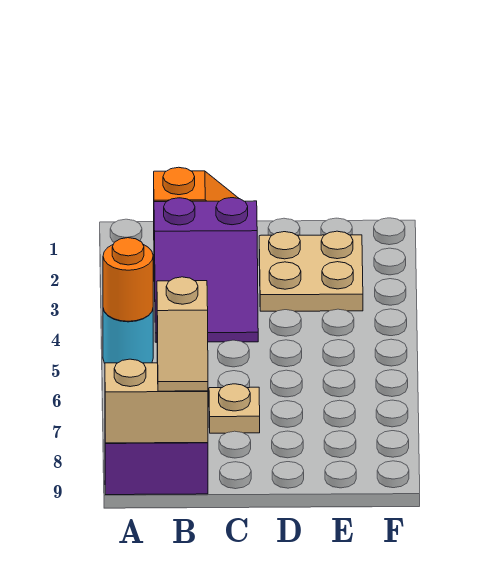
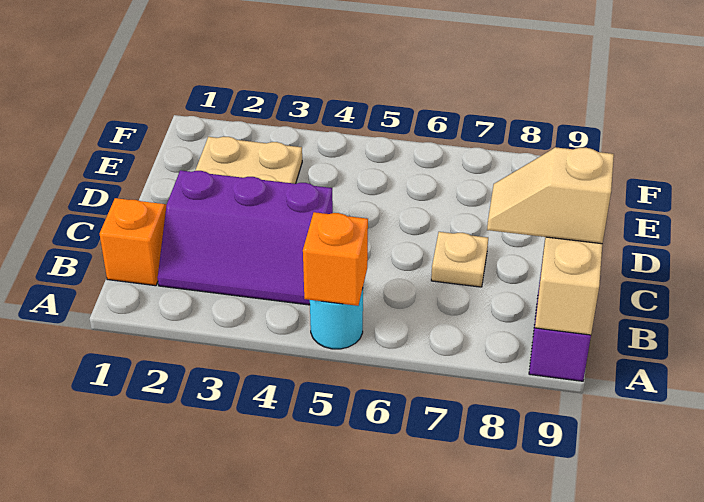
orange round brick A5 level 2 -> orange brick A5 level 2
purple slope B2:C4 level 1 top 2 -> purple slope B2:C4 level 1 top C
tan slope B8:B9 level 3 top 8 -> tan slope B8:B9 level 3 top 9

